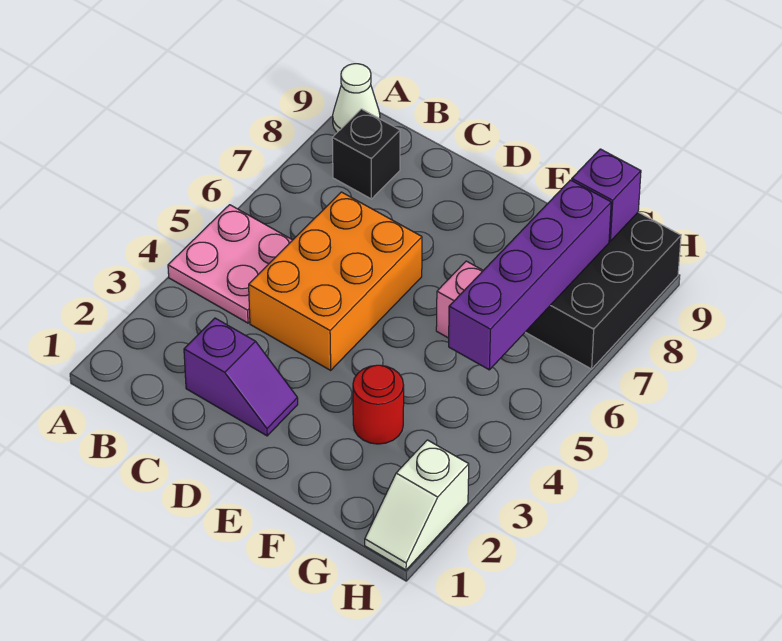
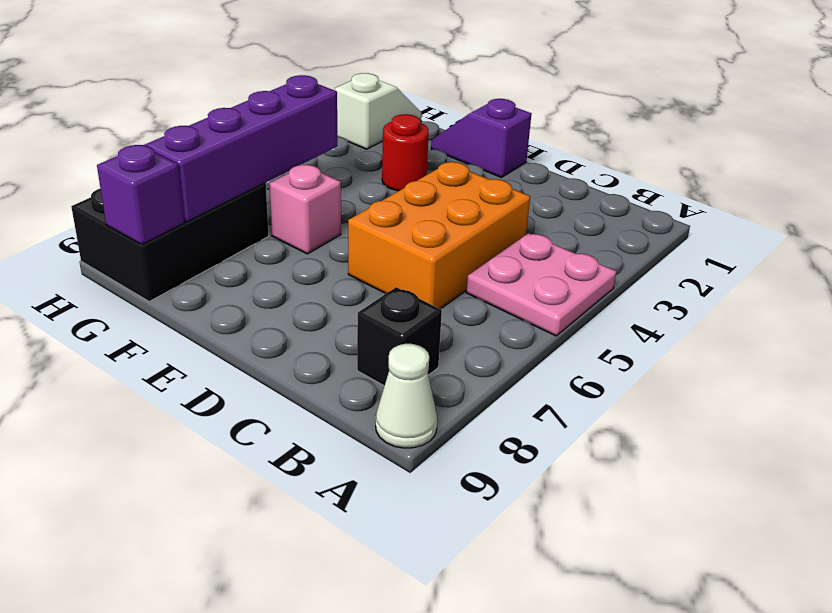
purple slope C2:D2 level 1 top C -> purple slope E1:F1 level 1 top E

